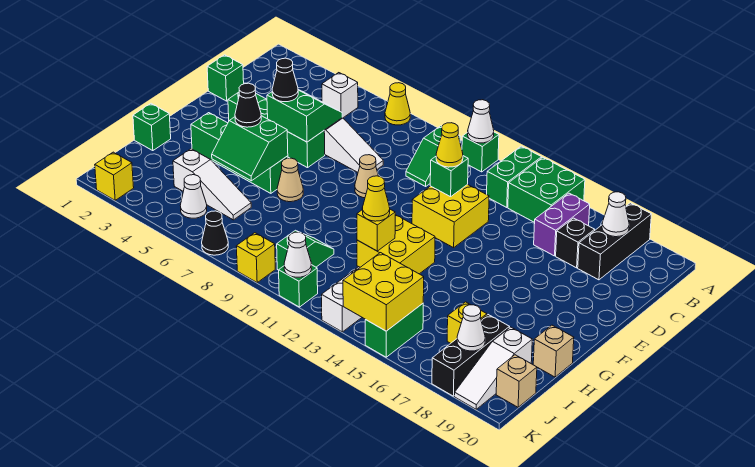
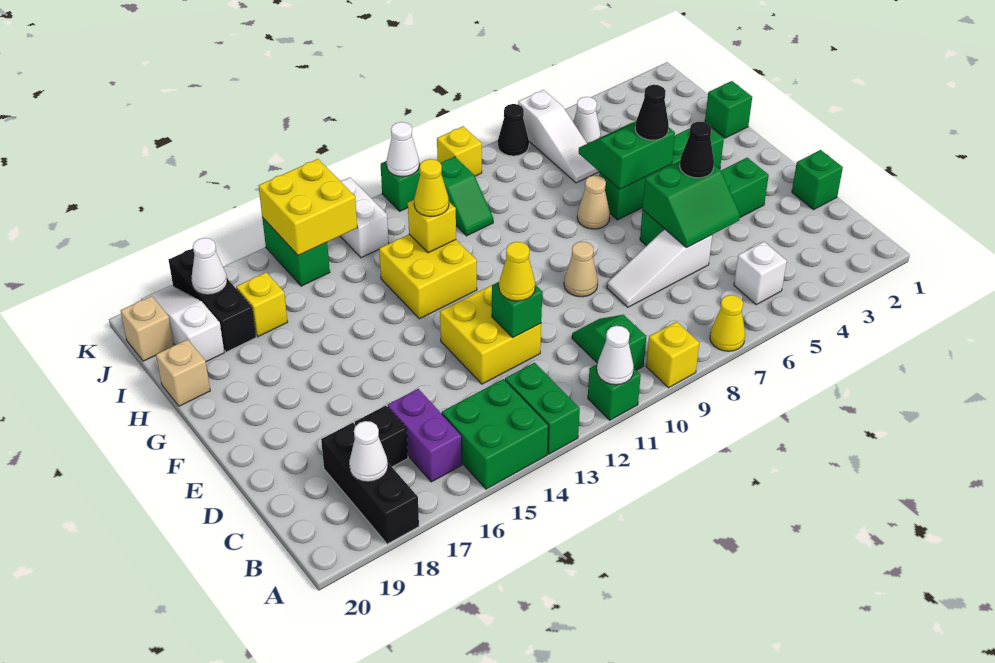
white slope I4:I6 level 1 top 4 -> white slope I6:K6 level 1 top K
yellow brick K2 level 1 -> yellow brick A9 level 1

